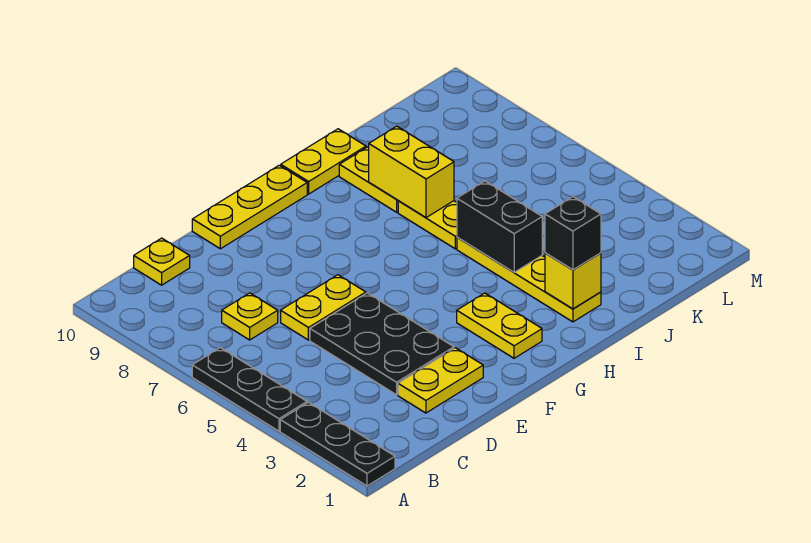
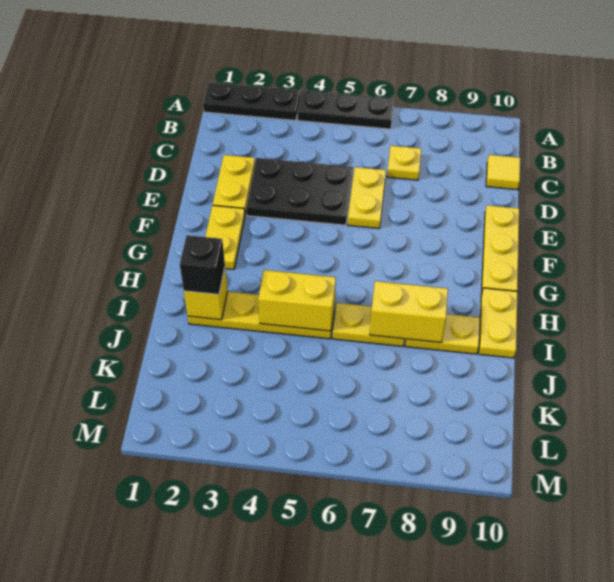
yellow plate C10 level 1 -> yellow tile C10 level 1
yellow plate G2:G3 level 1 -> yellow plate F2:G2 level 1
black brick I4:I5 level 2 -> yellow brick I4:I5 level 2

